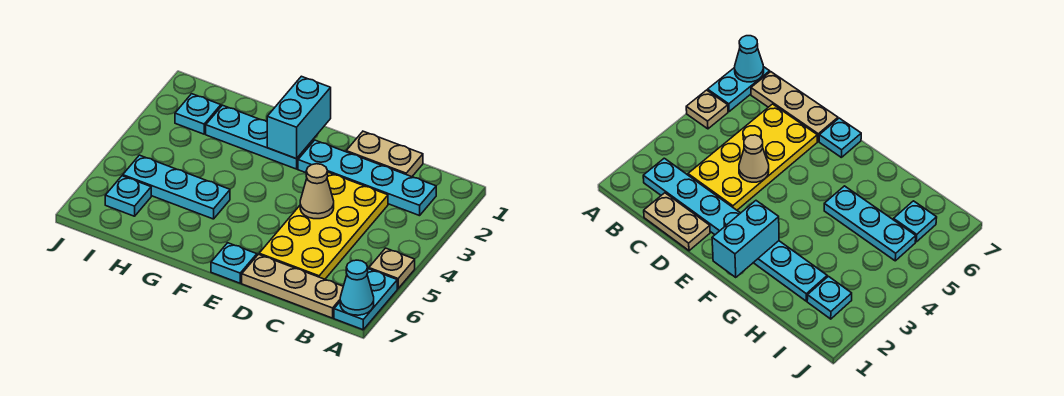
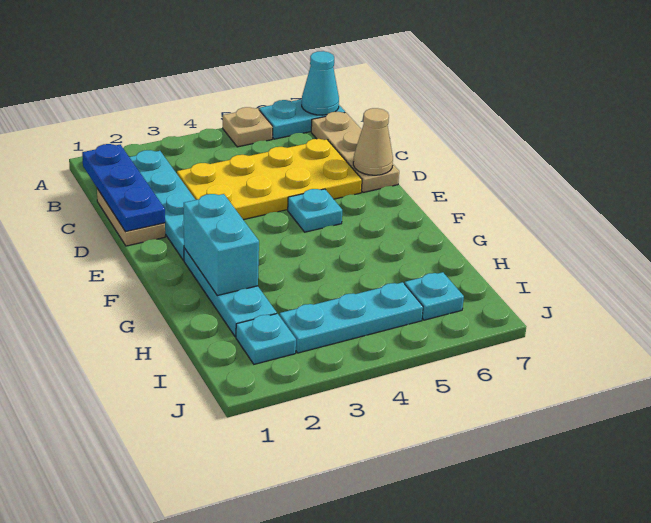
none -> blue plate B1:D1 level 2
tan cone D4 level 2 -> tan cone D7 level 2
cyan plate E7 level 1 -> cyan plate E5 level 1
cyan brick F1:F2 level 2 -> cyan brick F2:G2 level 2
cyan plate G5:I5 level 1 -> cyan plate I3:I5 level 1

